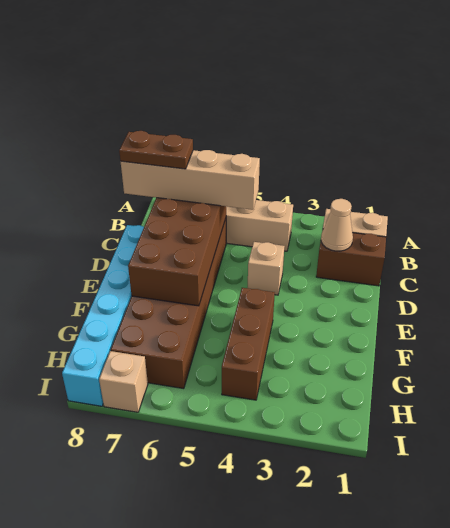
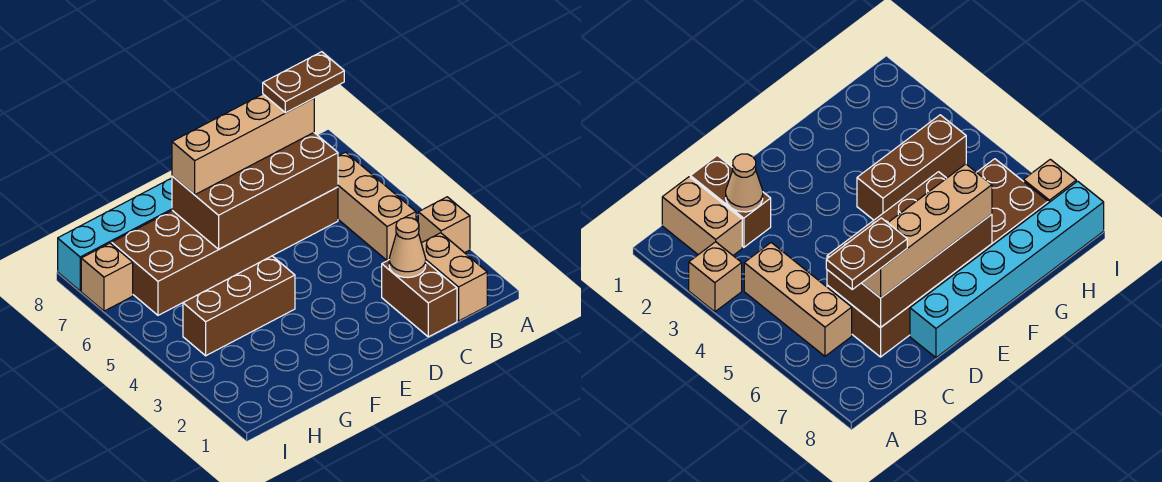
tan brick C5:C8 level 3 -> tan brick C7:F7 level 3
brown plate C7:C8 level 4 -> brown plate B7:C7 level 4
tan brick D4 level 1 -> tan brick A3 level 1

